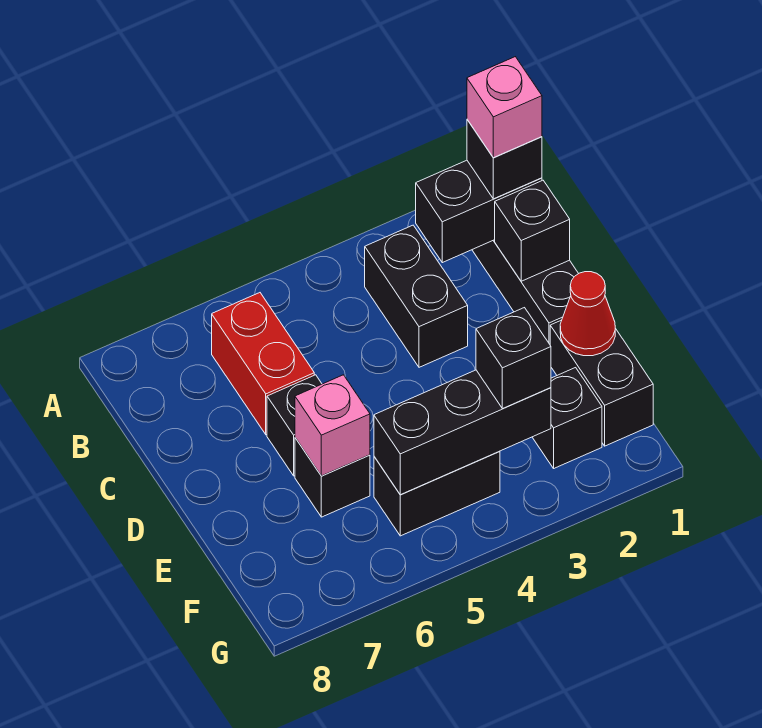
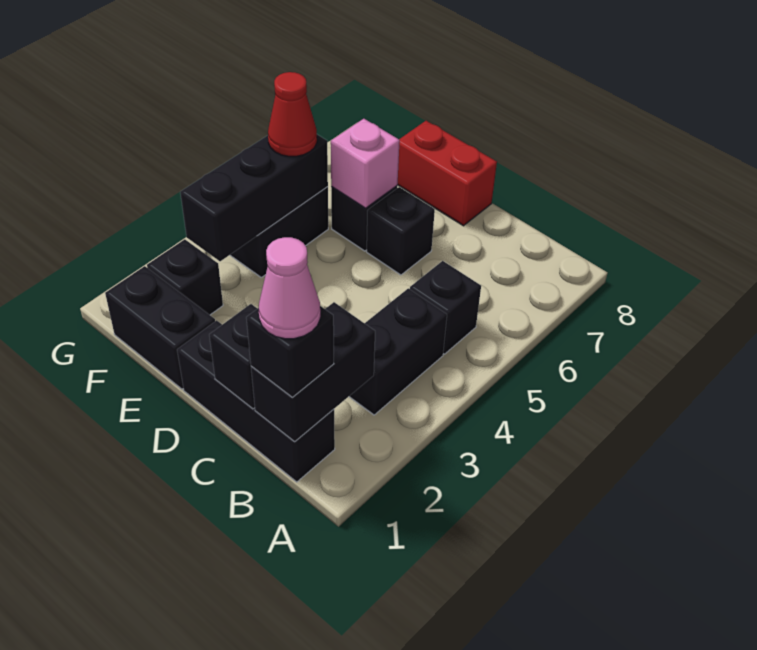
pink brick B1 level 4 -> pink cone B1 level 4
black brick B3:C3 level 1 -> black brick B3:B4 level 1
red brick B6:C6 level 1 -> red brick D8:E8 level 1
red cone E1 level 2 -> red cone F5 level 3
black brick F3 level 3 -> black brick B5 level 1

